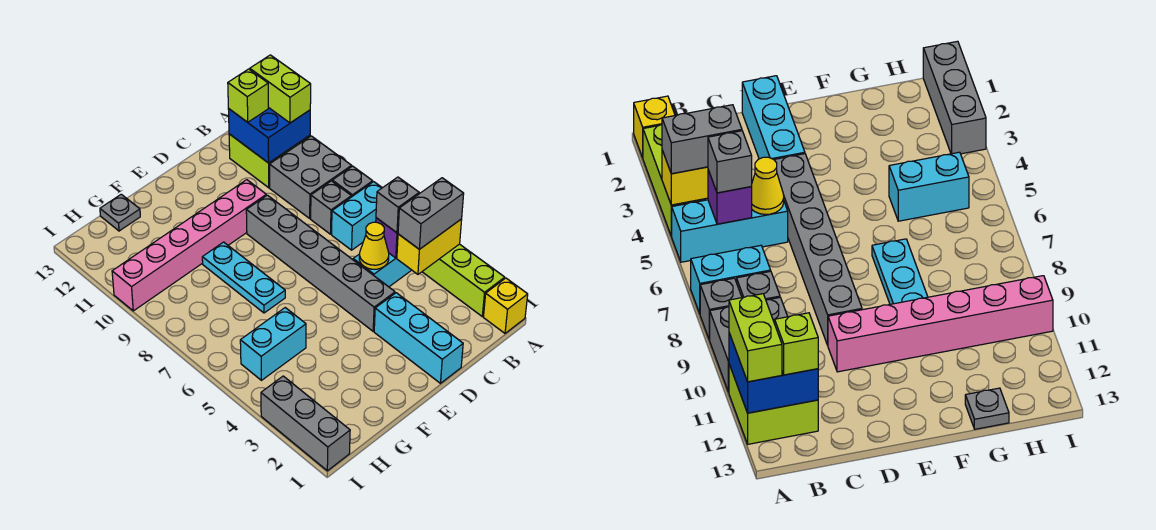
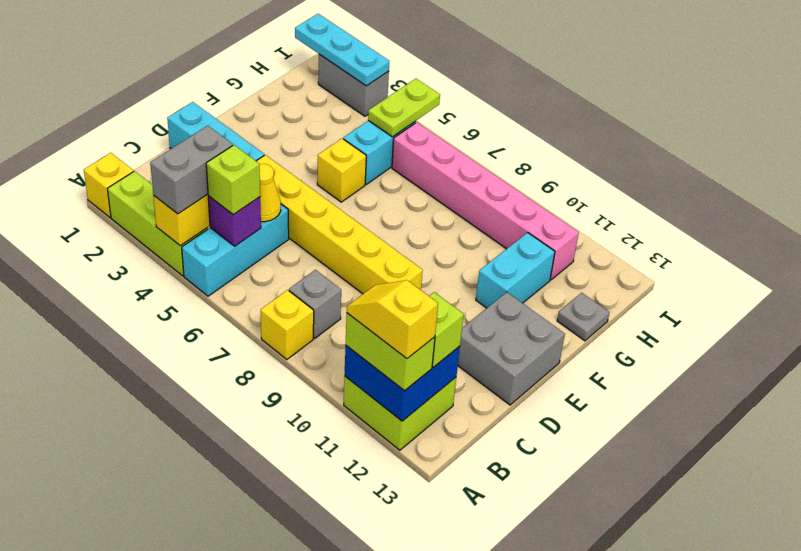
cyan brick A7:B7 level 1 -> cyan brick F11:G11 level 1
grey brick A8 level 1 -> yellow brick A8 level 1
grey brick A9:B10 level 1 -> grey brick D12:E13 level 1
none -> yellow slope A11:A12 level 4 top 12
grey brick B5 level 3 -> lime brick B5 level 3
grey brick D4:D9 level 1 -> yellow brick D4:D9 level 1
pink brick D10:I10 level 1 -> pink brick H6:H11 level 1
none -> yellow brick F5 level 1
cyan plate F7:F9 level 1 -> cyan plate I1:I3 level 2
none -> lime plate H5:I5 level 2
grey brick I1:I3 level 1 -> grey brick I2:I3 level 1

